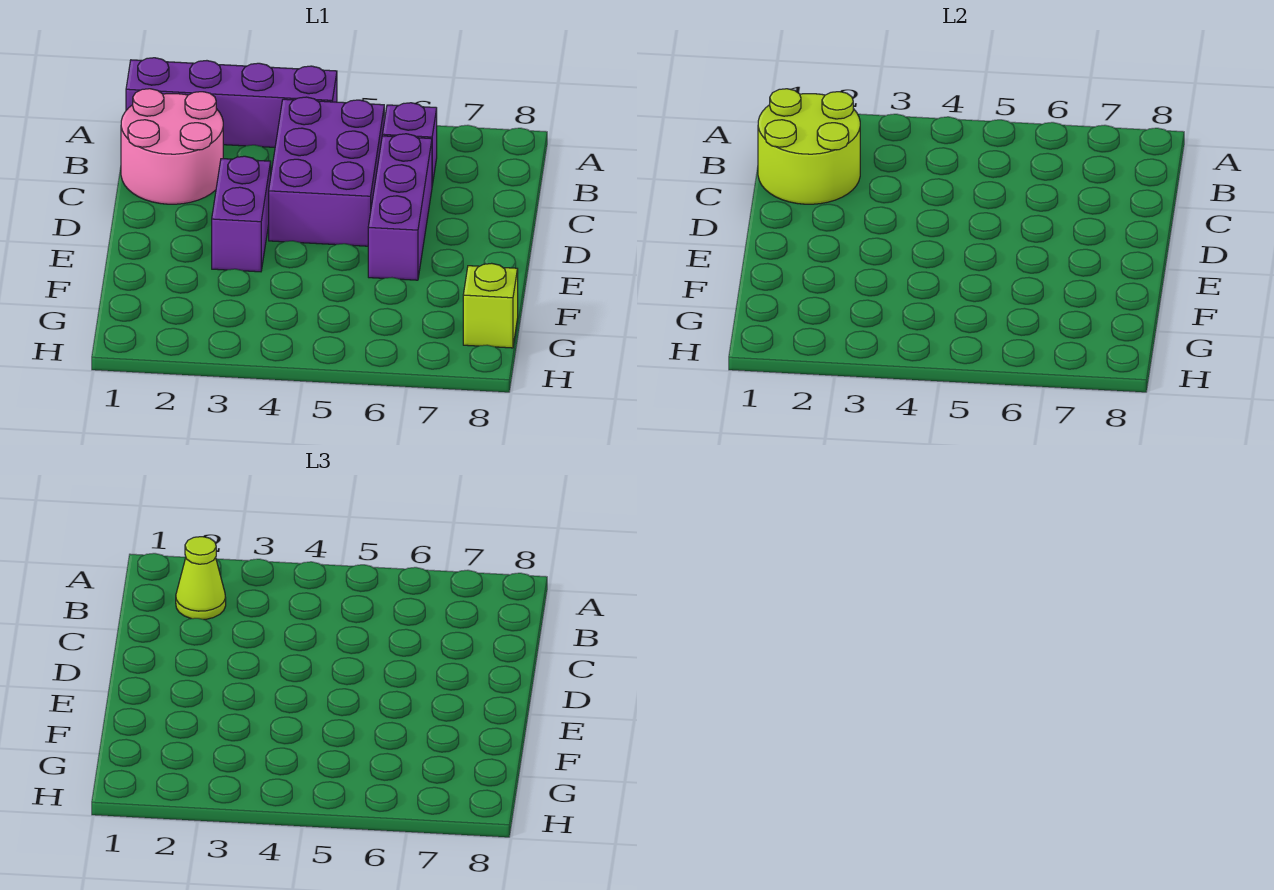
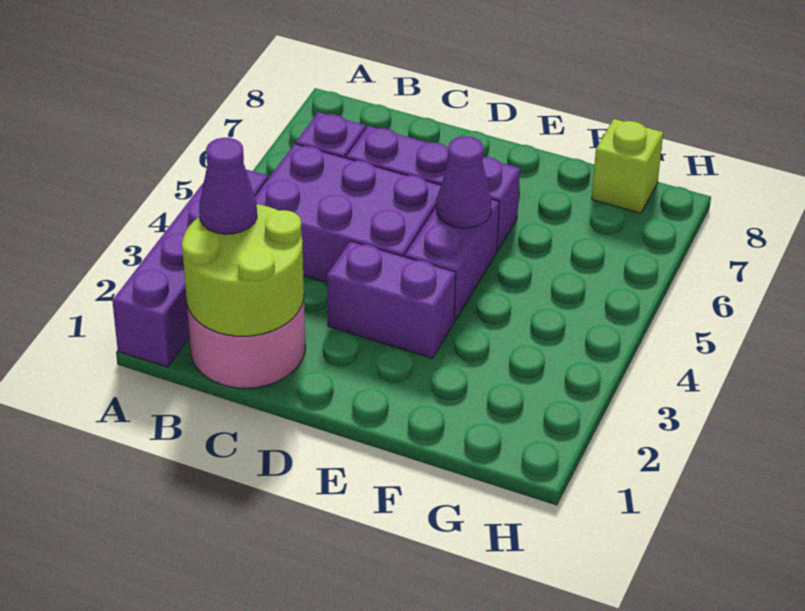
lime cone B2 level 3 -> purple cone B2 level 3
none -> purple brick E4:E5 level 1
none -> purple cone E5 level 2

